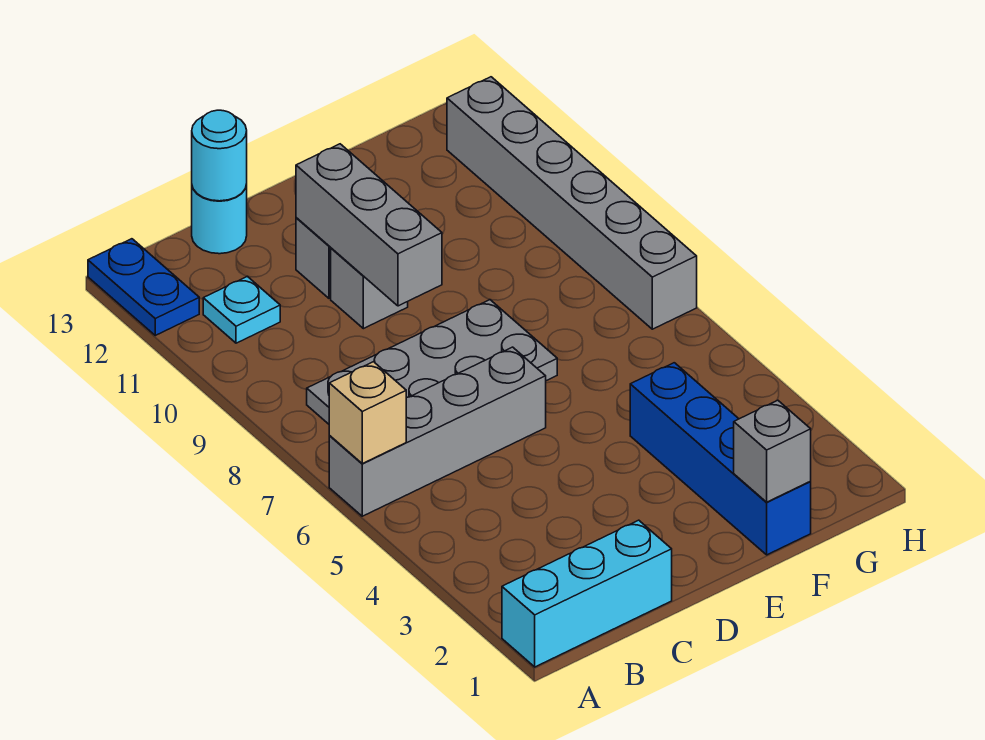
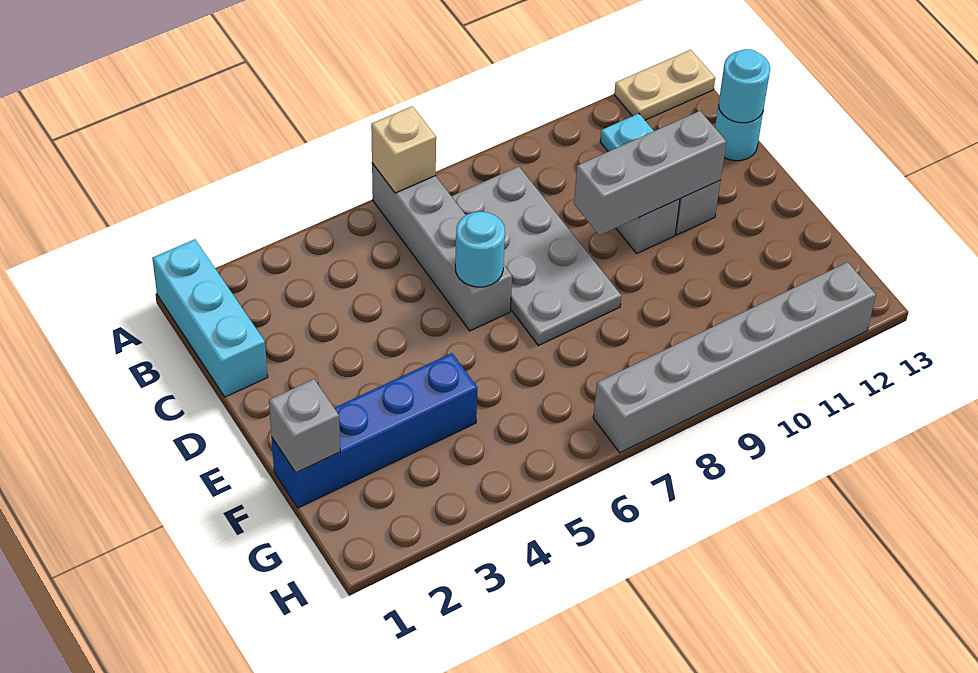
blue plate A12:A13 level 1 -> tan plate A12:A13 level 1
none -> cyan round brick D6 level 2

